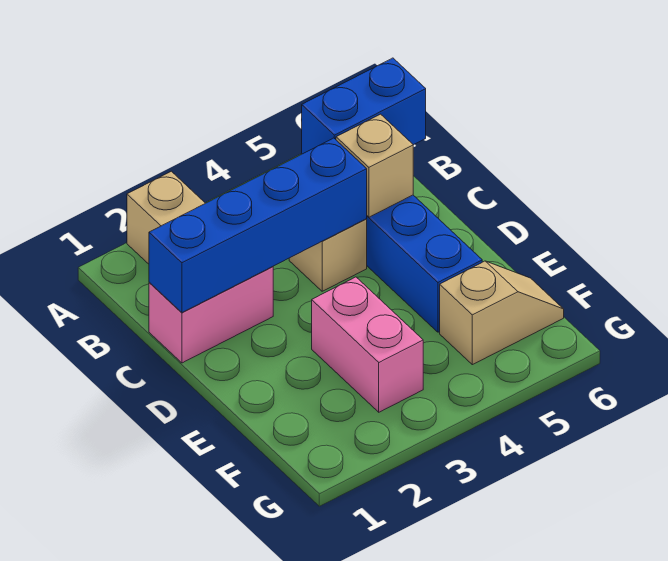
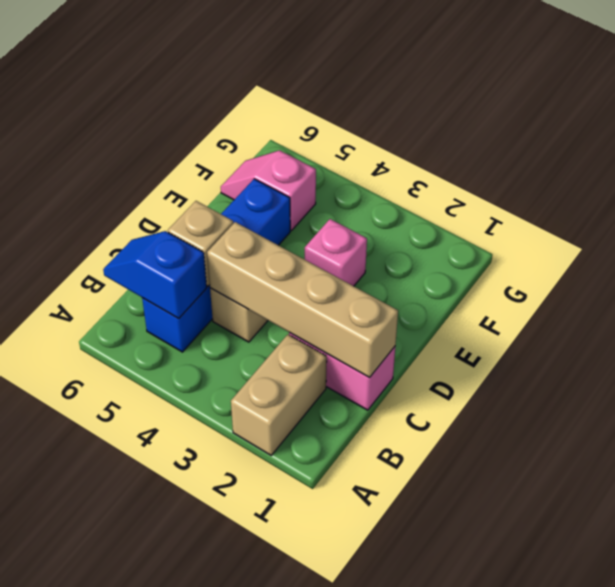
blue brick B5:B6 level 2 -> blue slope B5:B6 level 2 top 5
blue brick C1:C4 level 2 -> tan brick C1:C4 level 2
pink brick E3:F3 level 1 -> pink brick E3 level 1
tan slope F5:F6 level 1 top 5 -> pink slope F5:F6 level 1 top 5

